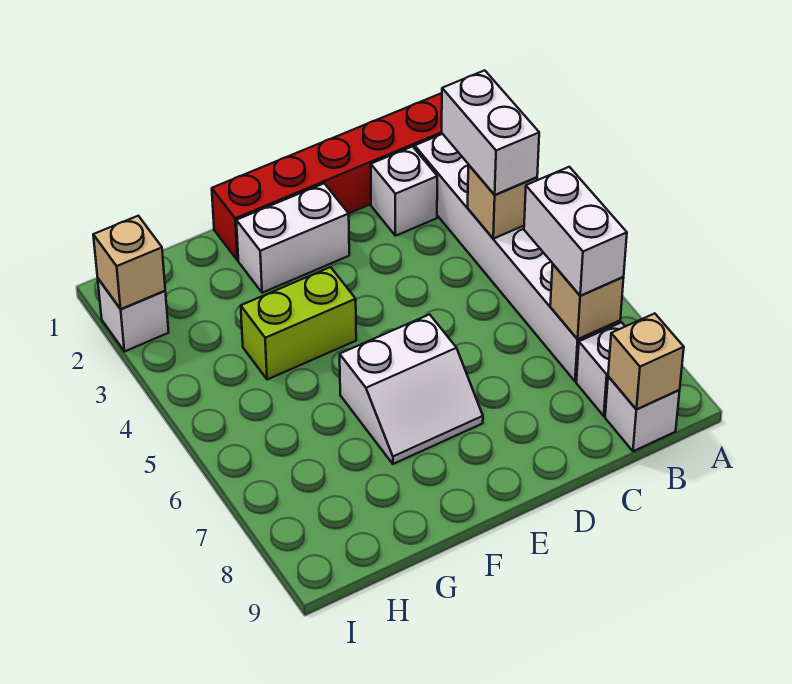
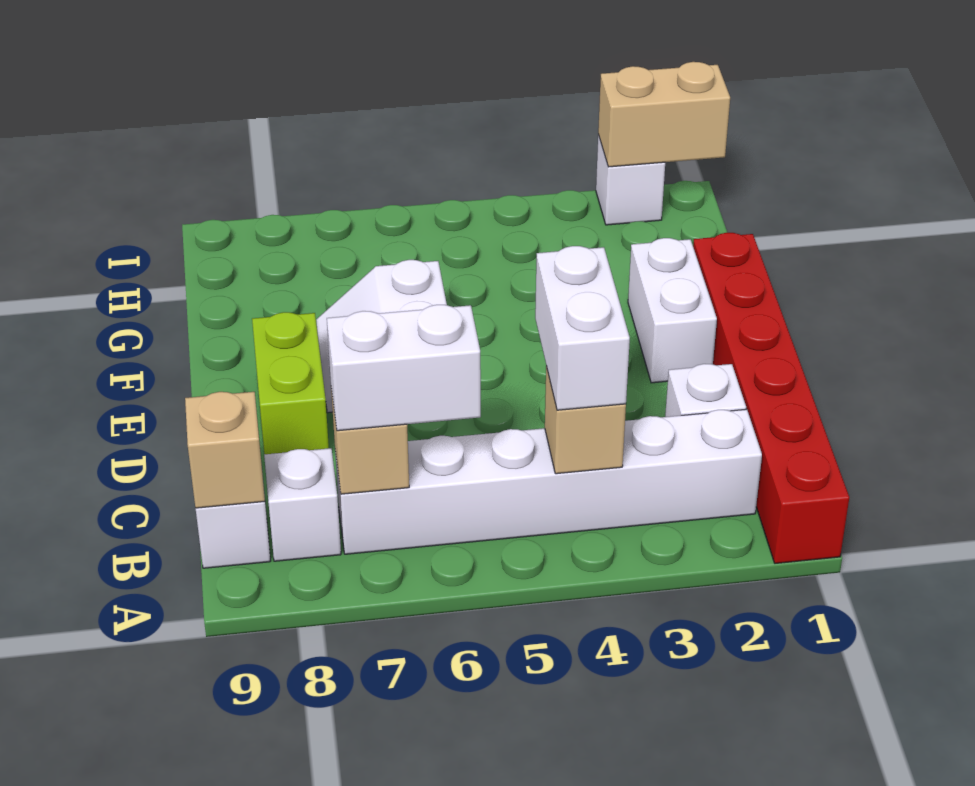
white brick B3:B4 level 3 -> white brick B4:C4 level 3
lime brick F4:G4 level 1 -> lime brick D8:E8 level 1
tan brick I2 level 2 -> tan brick I1:I2 level 2

